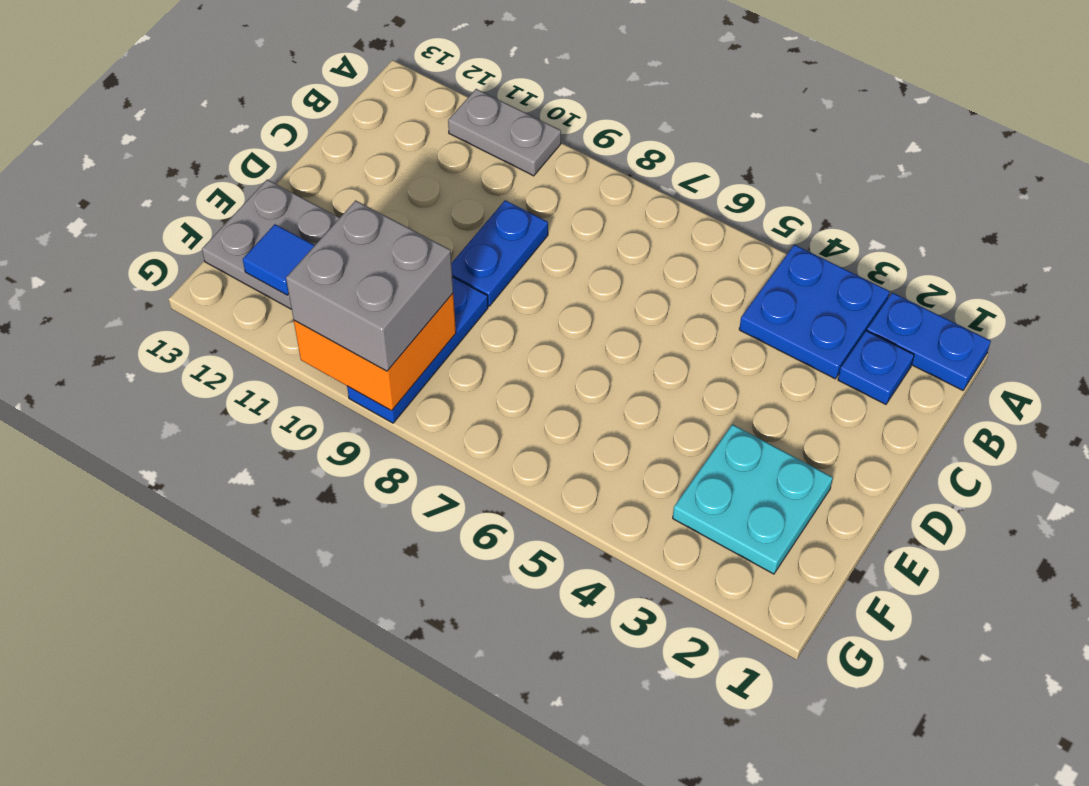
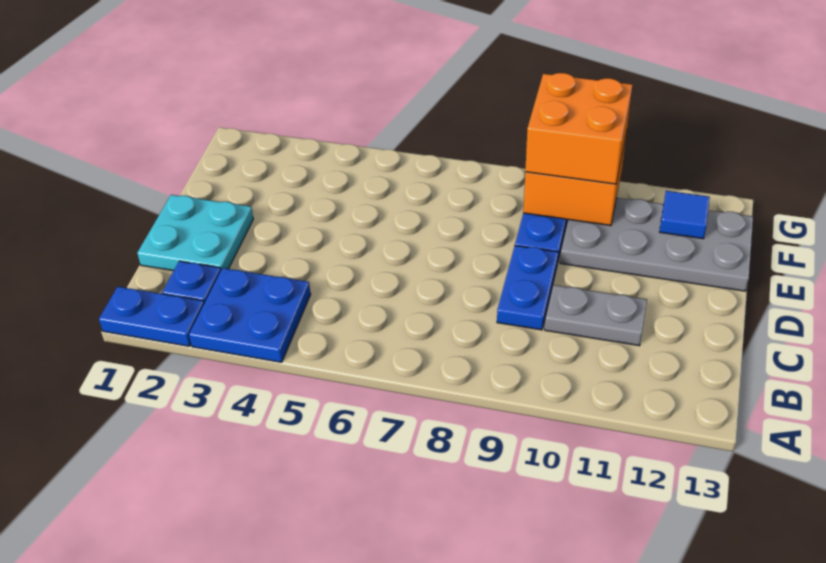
grey plate A10:A11 level 1 -> grey plate C10:C11 level 1
cyan plate E2:F3 level 1 -> cyan plate C1:D2 level 1
grey brick F9:G10 level 3 -> orange brick F9:G10 level 3

